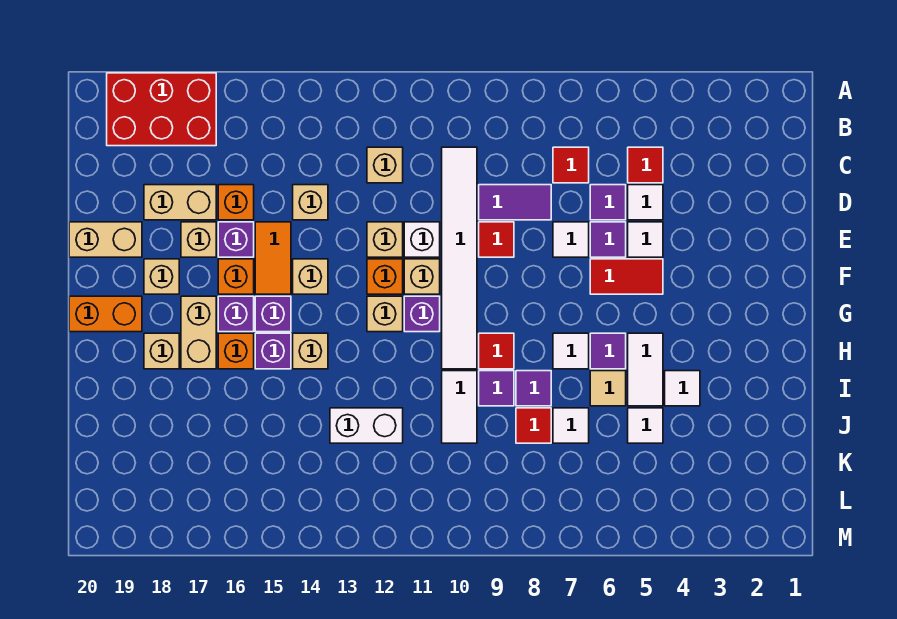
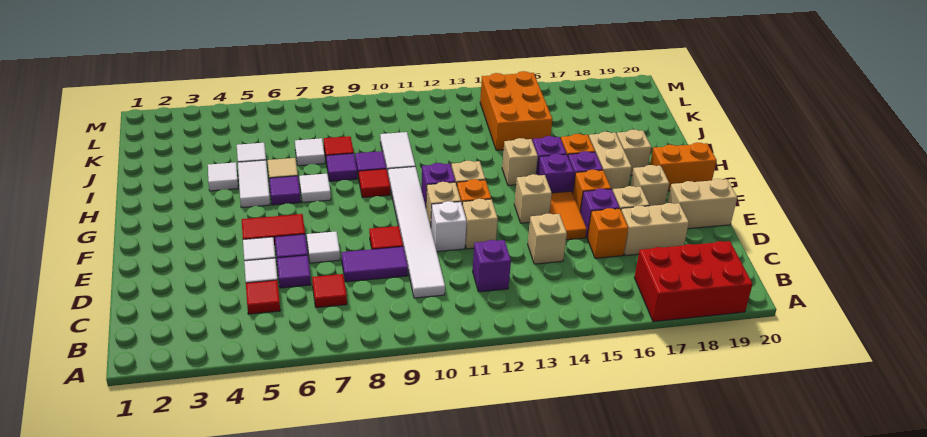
tan brick C12 level 1 -> purple brick C12 level 1
white brick J12:J13 level 1 -> none
none -> orange brick J14:L15 level 1

